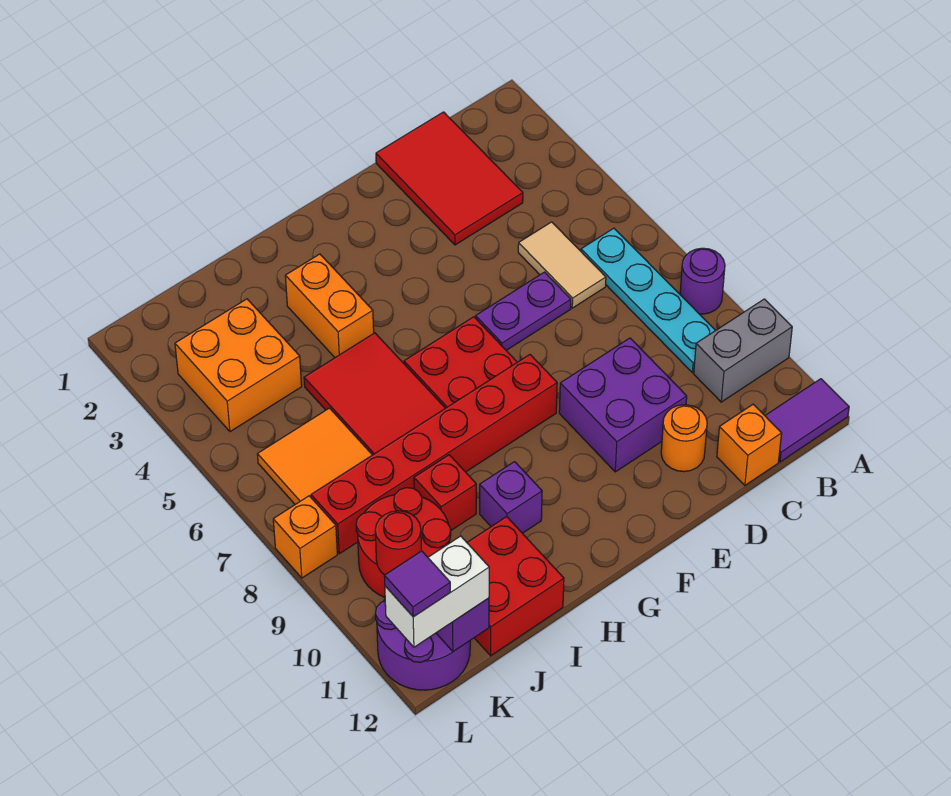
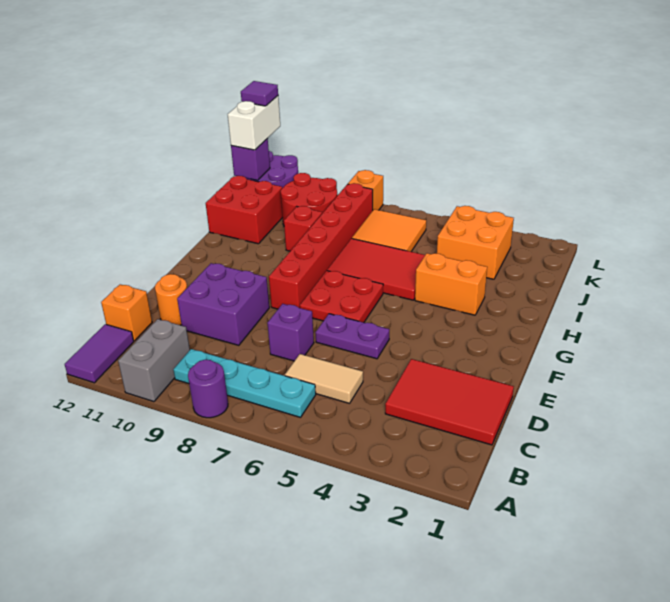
purple plate D6:E6 level 1 -> purple plate E5:E6 level 1
purple brick H10 level 1 -> purple brick D7 level 1
red round brick K10 level 2 -> none

